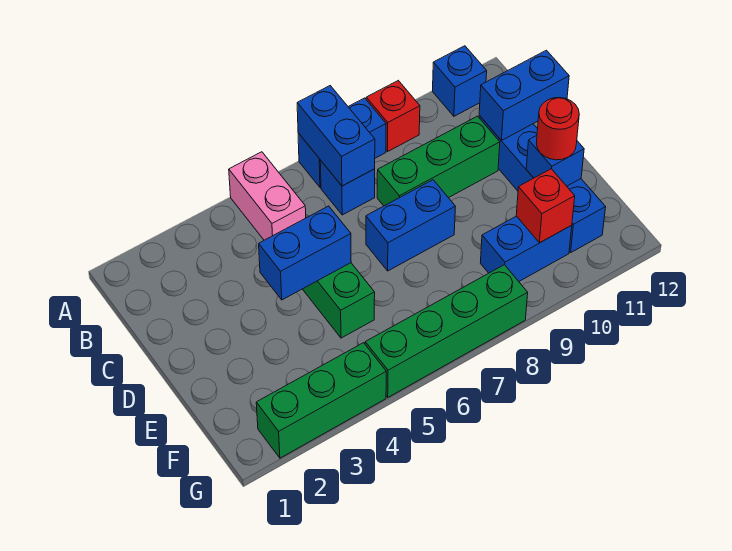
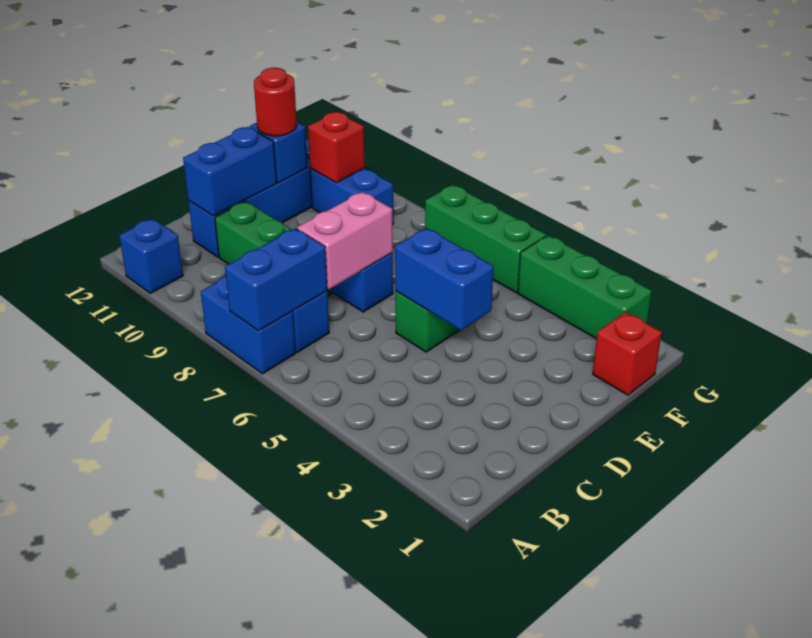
pink brick A5:B5 level 1 -> pink brick C7:D7 level 2
red brick A9 level 1 -> red brick F1 level 1
blue brick C11:C12 level 2 -> blue brick C11:D11 level 2
green brick G5:G8 level 1 -> green brick G5:G7 level 1

